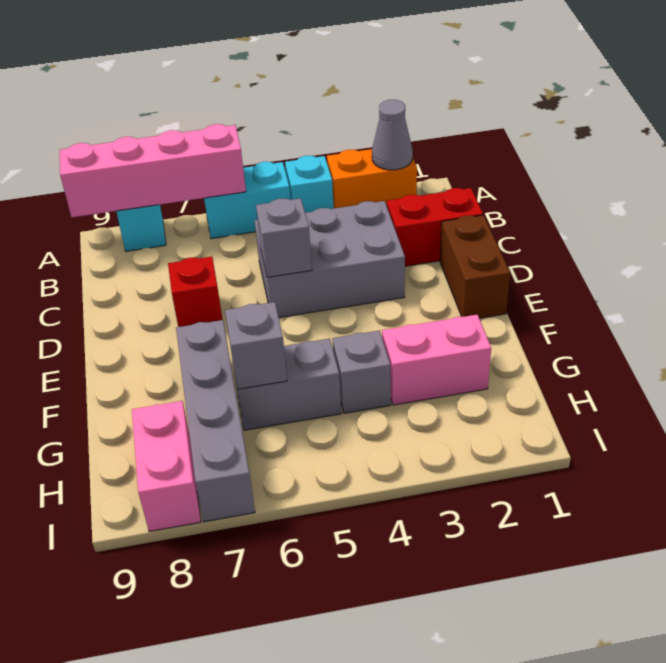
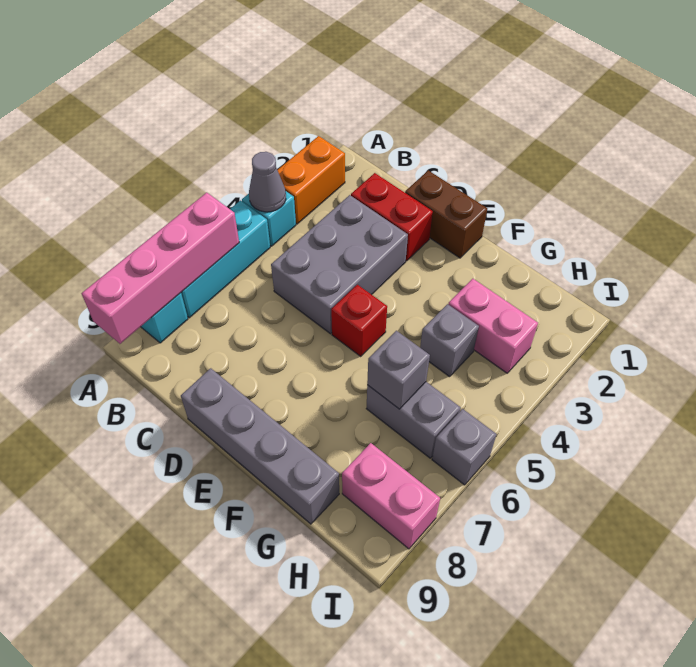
grey cone A2 level 2 -> grey cone A4 level 2
cyan brick A5:A6 level 1 -> cyan brick A5:A7 level 1
red brick C1:C2 level 1 -> red brick C2:D2 level 1
grey brick D5 level 2 -> grey brick I6 level 1
red brick D7 level 1 -> red brick E5 level 1
grey brick F7:I7 level 1 -> grey brick D9:G9 level 1
pink brick G2:G3 level 1 -> pink brick G3:H3 level 1
grey brick G5:G6 level 1 -> grey brick G6:H6 level 1

